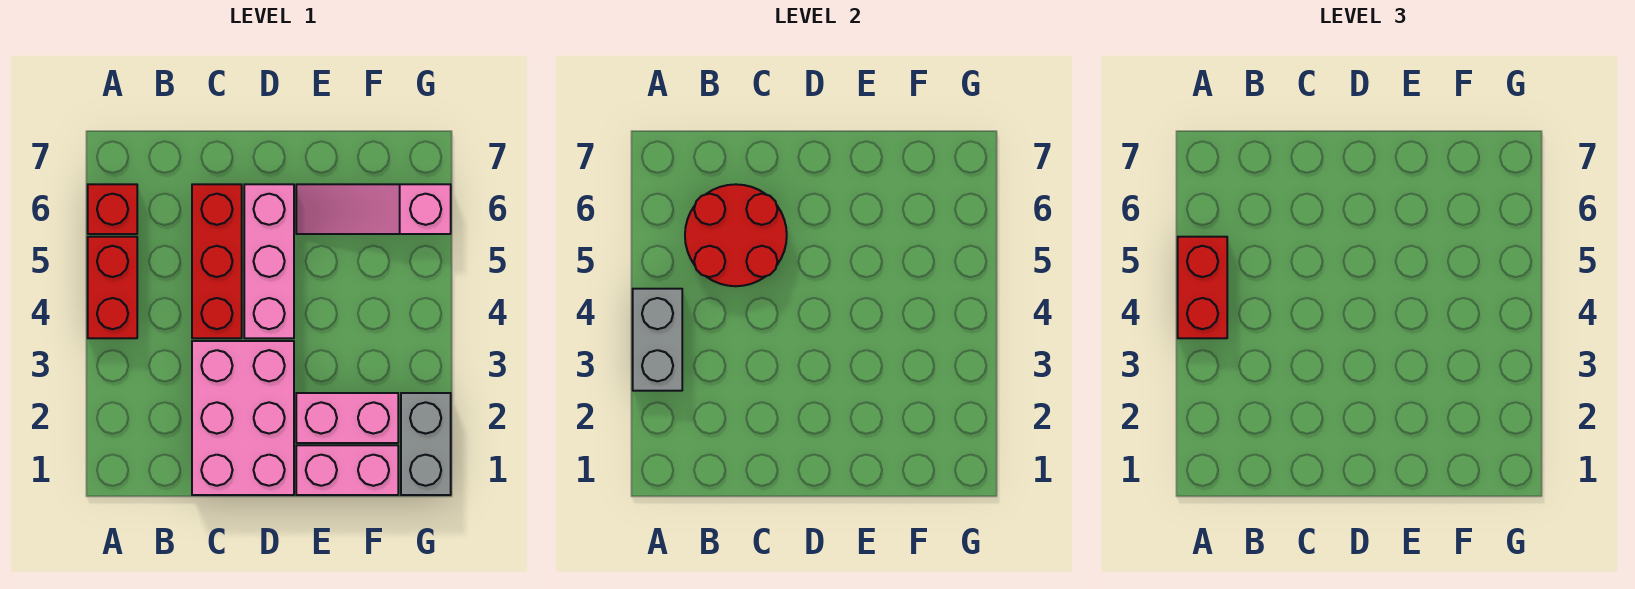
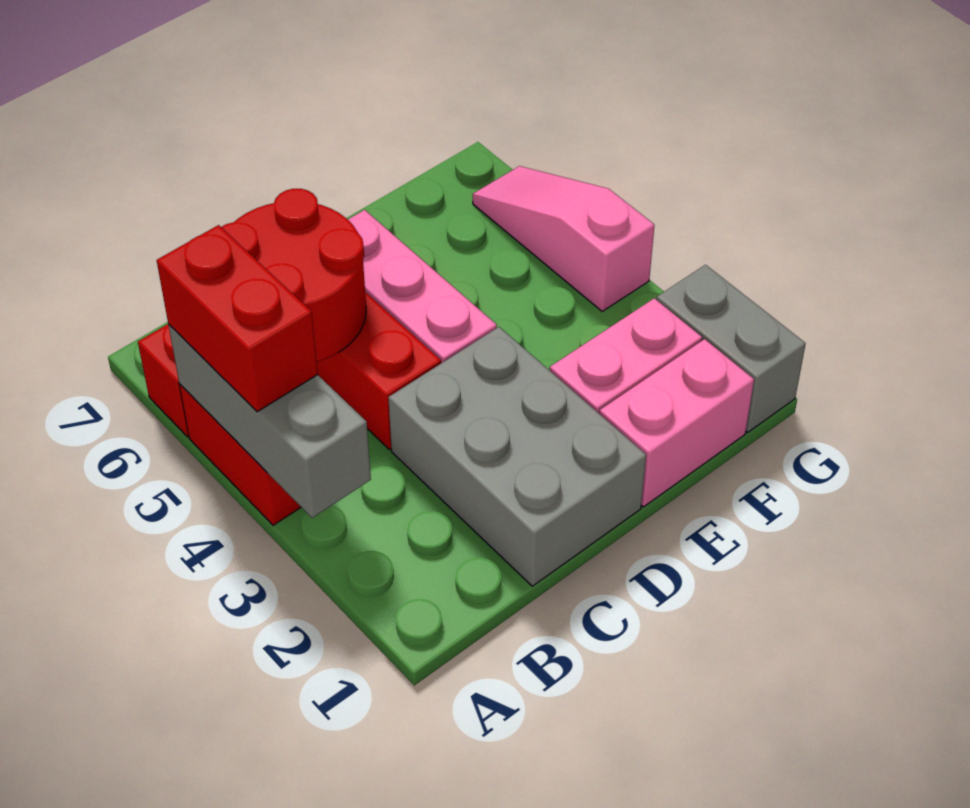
grey brick A3:A4 level 2 -> grey brick A3:A5 level 2
pink brick C1:D3 level 1 -> grey brick C1:D3 level 1
pink slope E6:G6 level 1 top G -> pink slope G4:G6 level 1 top 4

